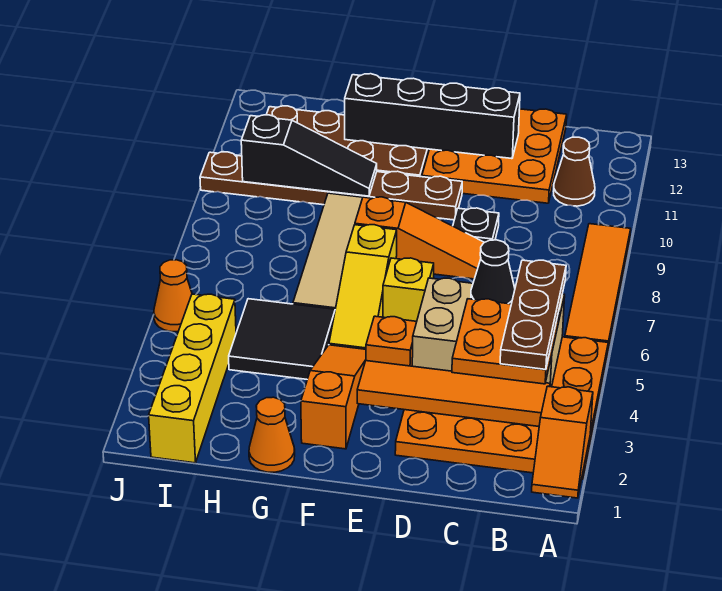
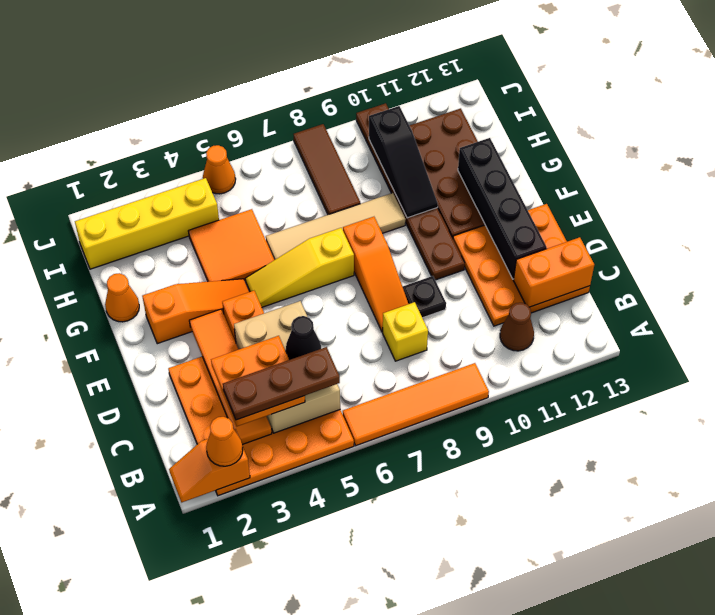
none -> orange cone A2 level 3
none -> orange brick C12:C13 level 2
yellow brick E6 level 1 -> yellow brick C8 level 1
black tile G4:H5 level 1 -> orange tile G4:H5 level 1
none -> brown tile H8:J8 level 1

